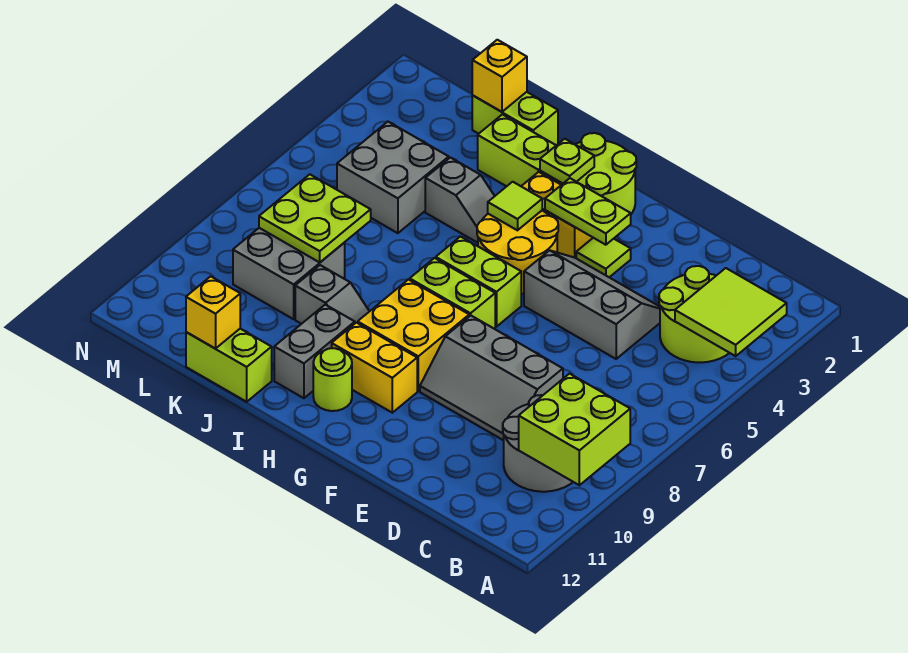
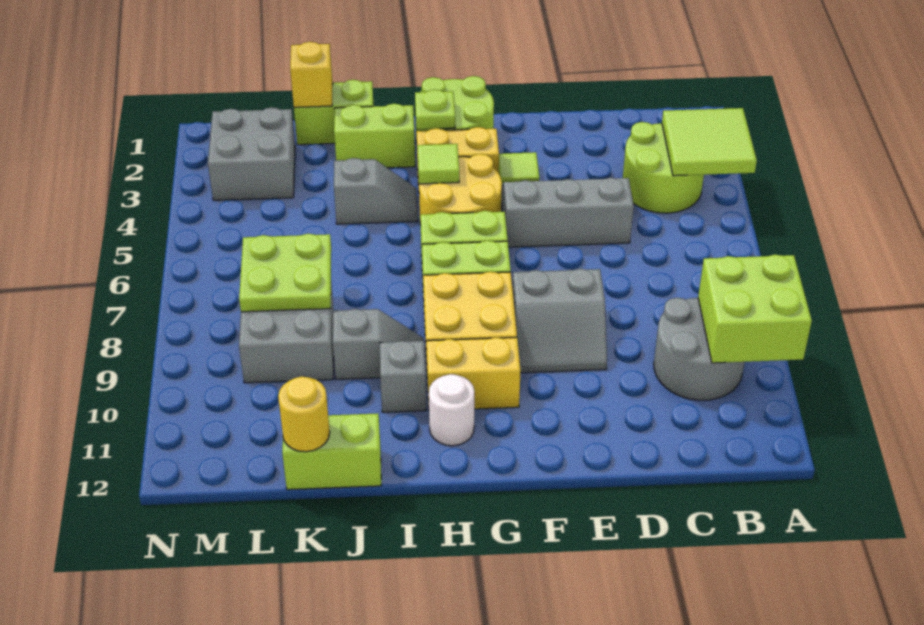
grey slope D8:F9 level 1 top 8 -> grey slope E8:F9 level 1 top 8
lime plate F3:G3 level 2 -> none
lime round brick H11 level 1 -> white round brick H11 level 1
grey brick I10:I11 level 1 -> grey brick I10 level 1
grey brick K4:L5 level 1 -> grey brick L2:M3 level 1
yellow brick K12 level 2 -> yellow round brick K12 level 2

